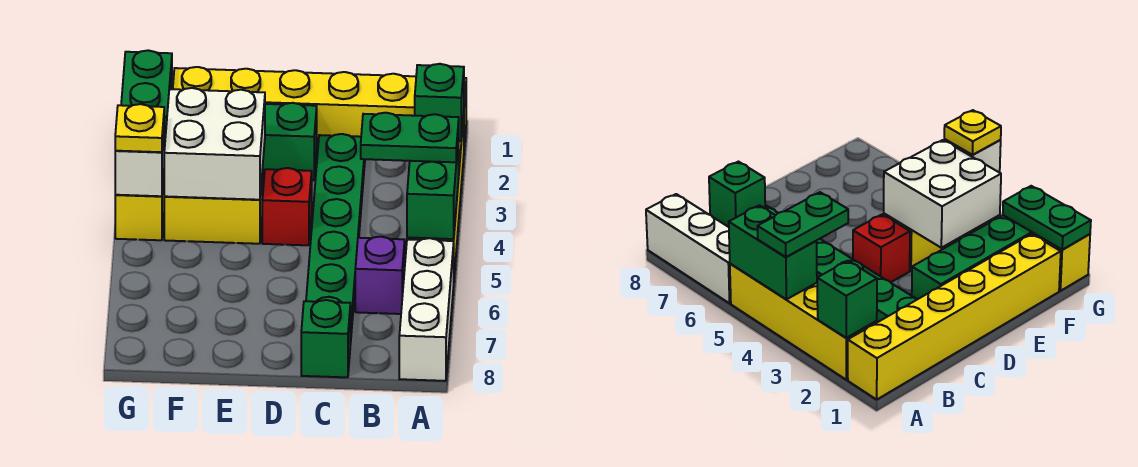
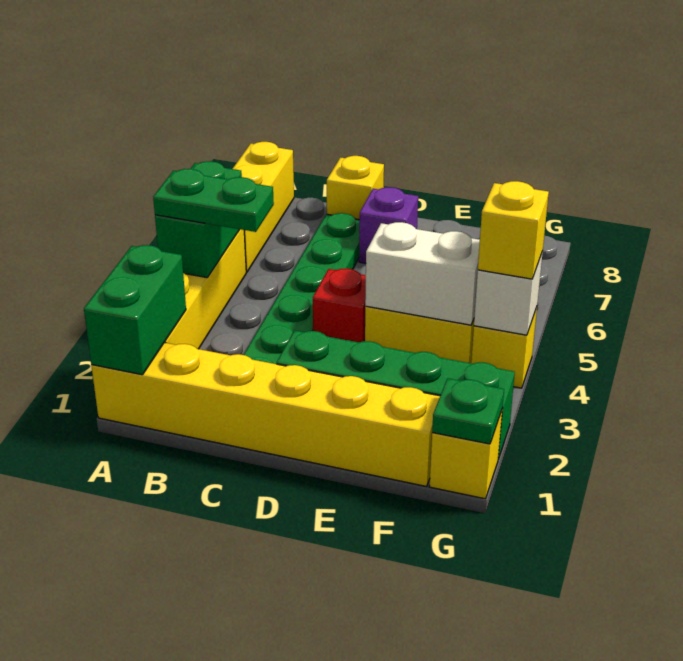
green brick A2 level 2 -> green brick A1:A2 level 2
white brick A6:A8 level 1 -> yellow brick A6:A8 level 1
purple brick B6 level 1 -> purple brick D7 level 1
green brick C8 level 1 -> yellow brick C8 level 1
white brick E3:F4 level 2 -> white brick E4:F4 level 2
green plate G1:G2 level 2 -> green plate G1 level 2
yellow plate G4 level 3 -> yellow brick G4 level 3

